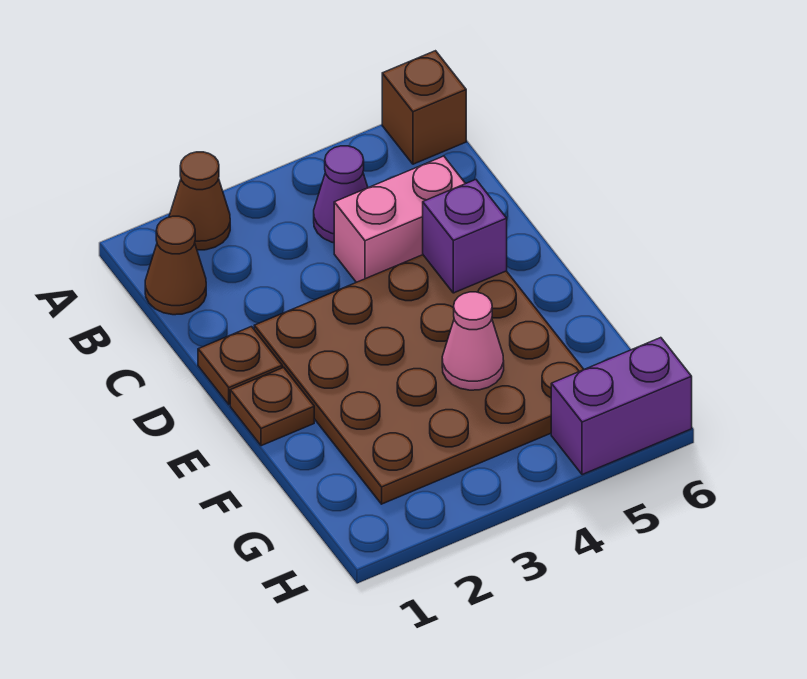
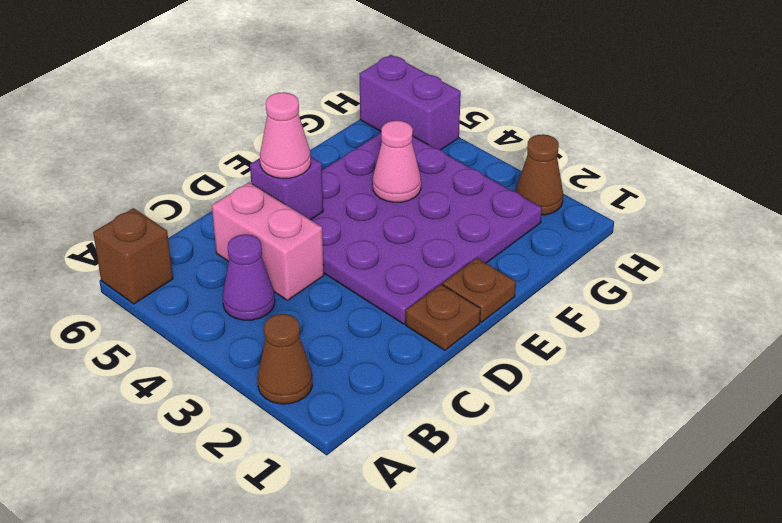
brown cone B1 level 1 -> brown cone H2 level 1
brown plate D2:G5 level 1 -> purple plate D2:G5 level 1
none -> pink cone D5 level 3

